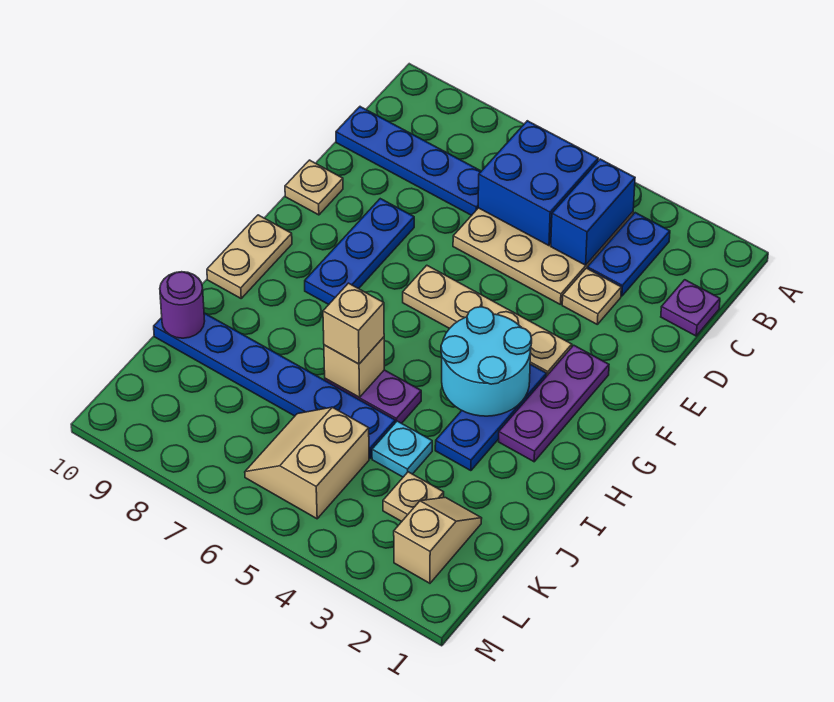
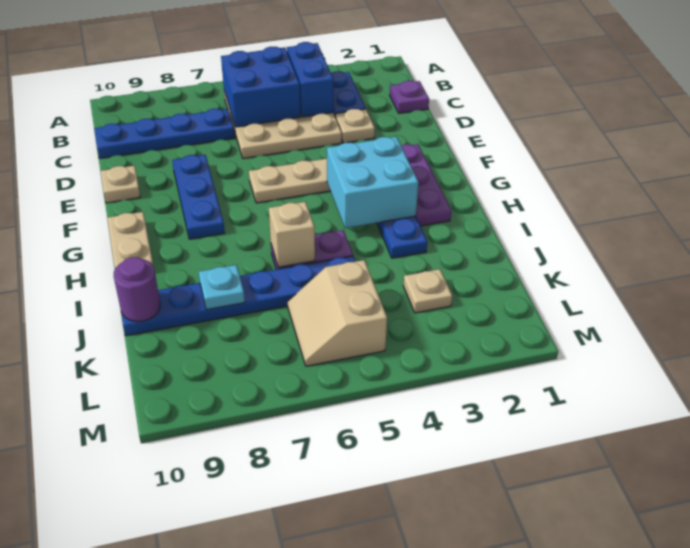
cyan round brick G3:H4 level 2 -> cyan brick G3:H4 level 2
tan brick I6 level 3 -> none
cyan plate J4 level 1 -> cyan plate J8 level 2
tan slope K2:L2 level 1 top L -> none

